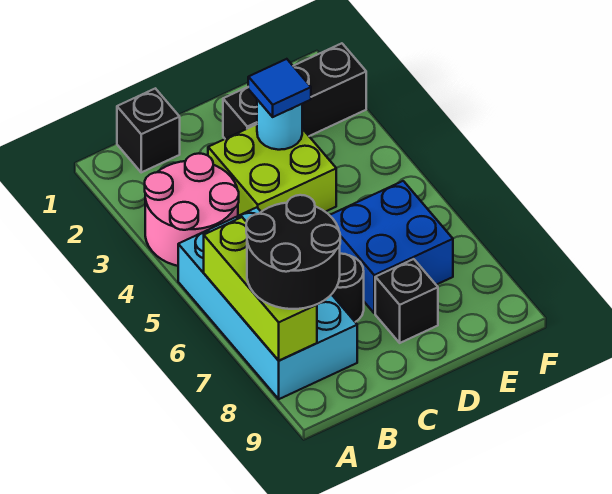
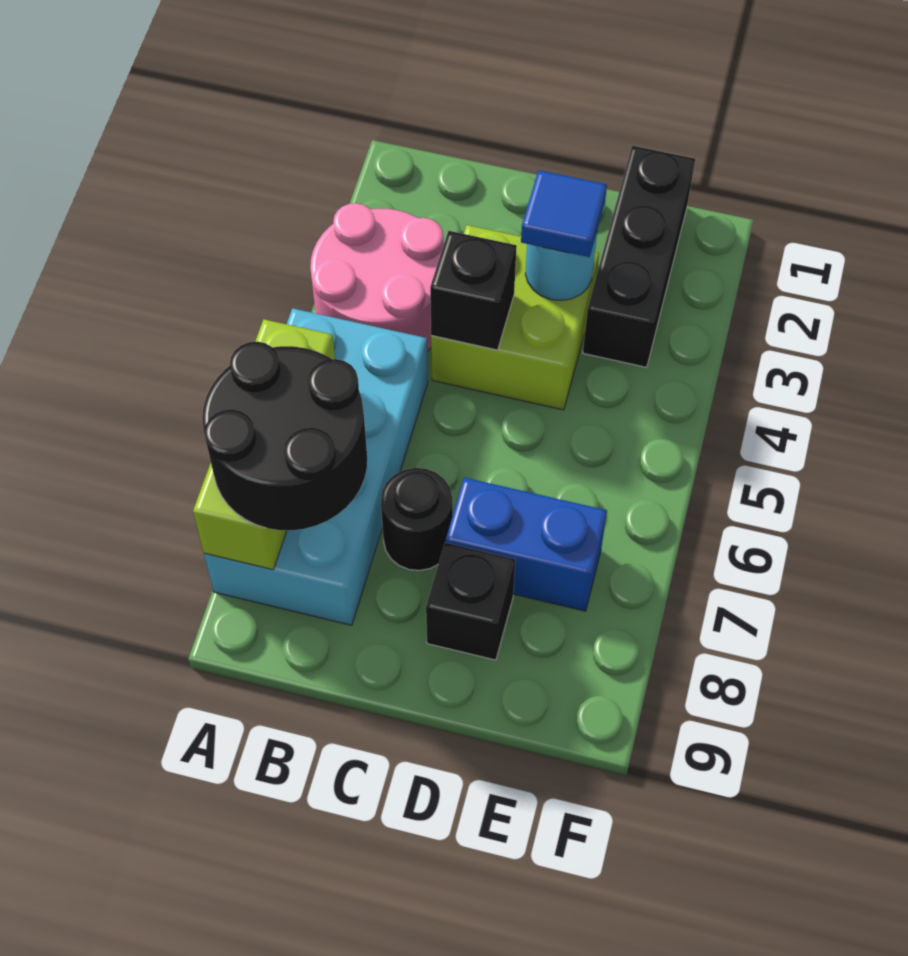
black brick B1 level 1 -> black brick C4 level 2
black brick D2:F2 level 1 -> black brick E1:E3 level 1
blue brick D6:E7 level 1 -> blue brick D7:E7 level 1

